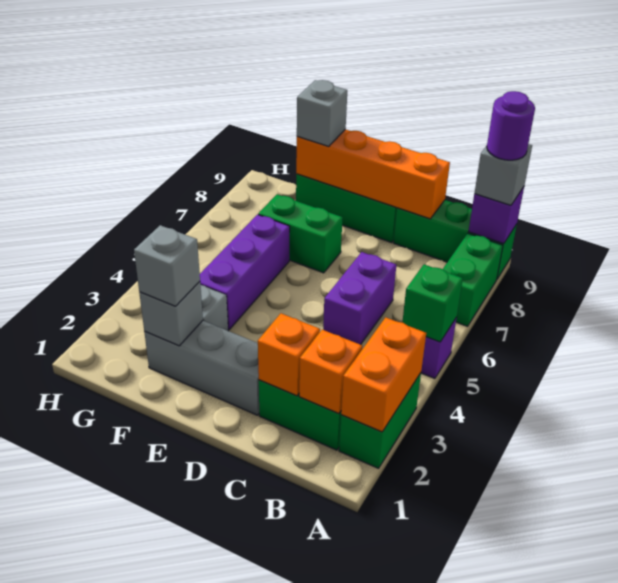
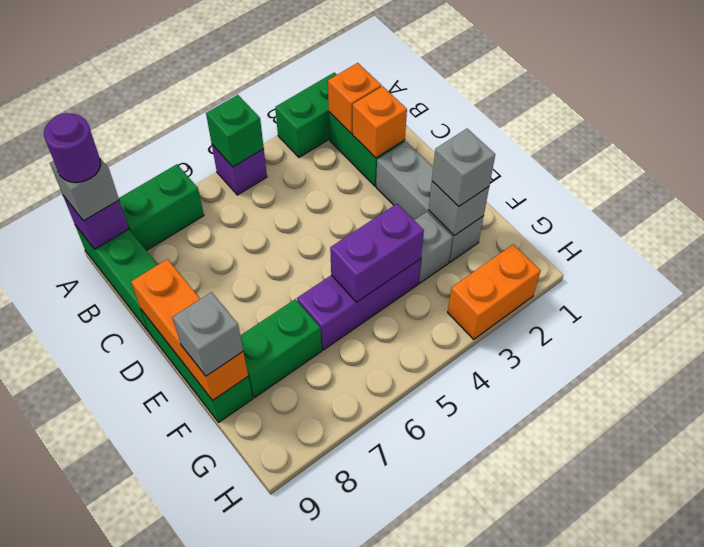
orange brick A2:A3 level 2 -> orange brick H2:H3 level 1
purple brick C5:C6 level 1 -> purple brick F4:F5 level 2
orange brick C9:F9 level 2 -> orange brick D9:F9 level 2
green brick E7:F7 level 1 -> green brick F7:F8 level 1

